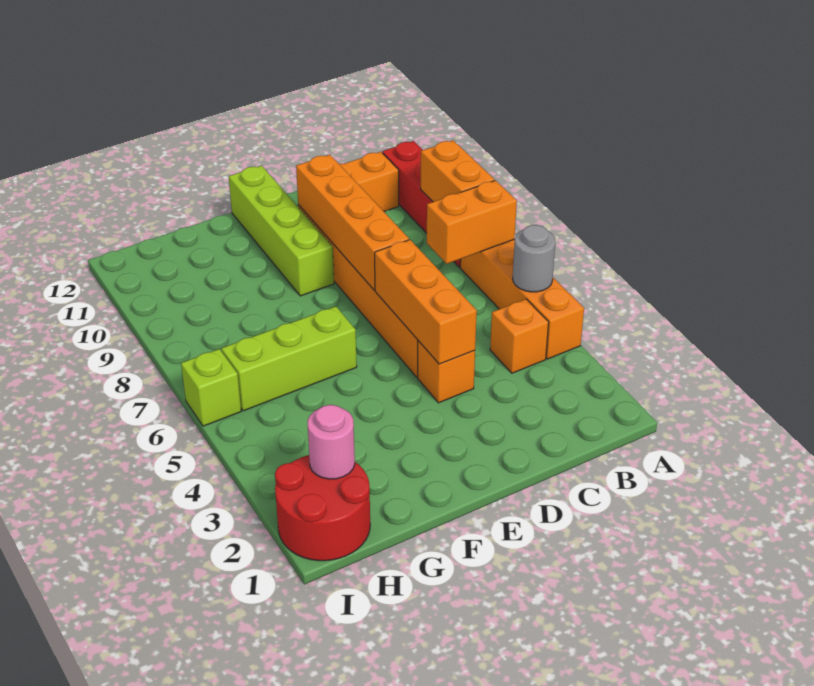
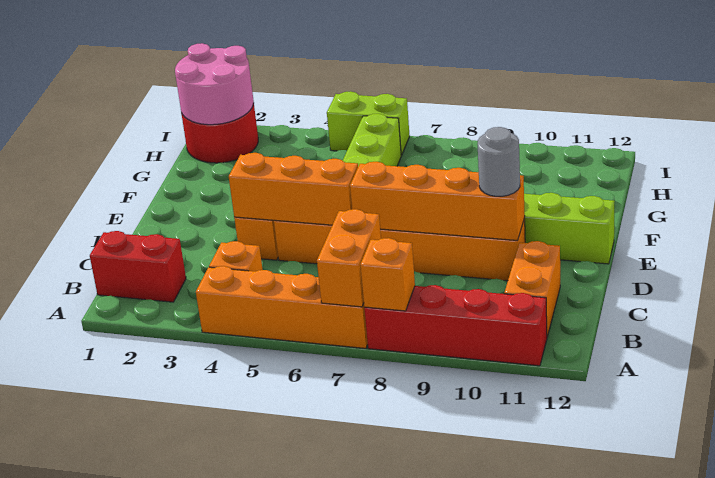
grey round brick A5 level 2 -> grey round brick D10 level 3
orange brick A8:A9 level 2 -> orange brick A8 level 2
none -> red brick B1:B2 level 1
pink round brick H2 level 2 -> pink round brick H1:I2 level 2
lime brick I6 level 1 -> lime brick I5:I6 level 1

